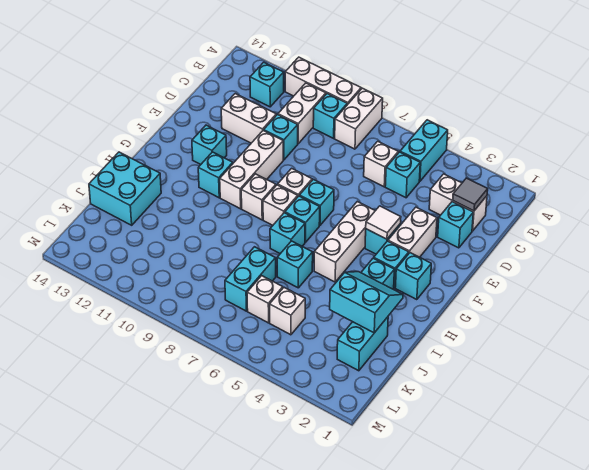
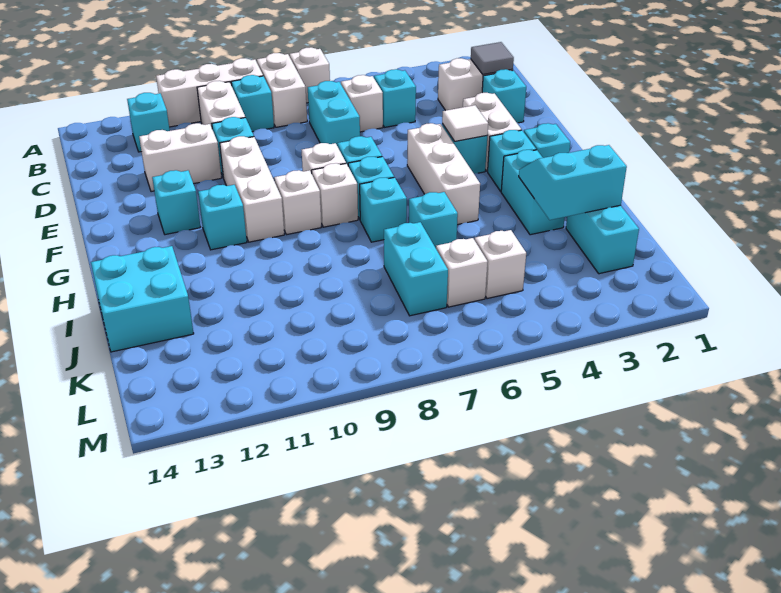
cyan brick A5:B5 level 1 -> cyan brick C7:D7 level 1
none -> white brick A7 level 1

